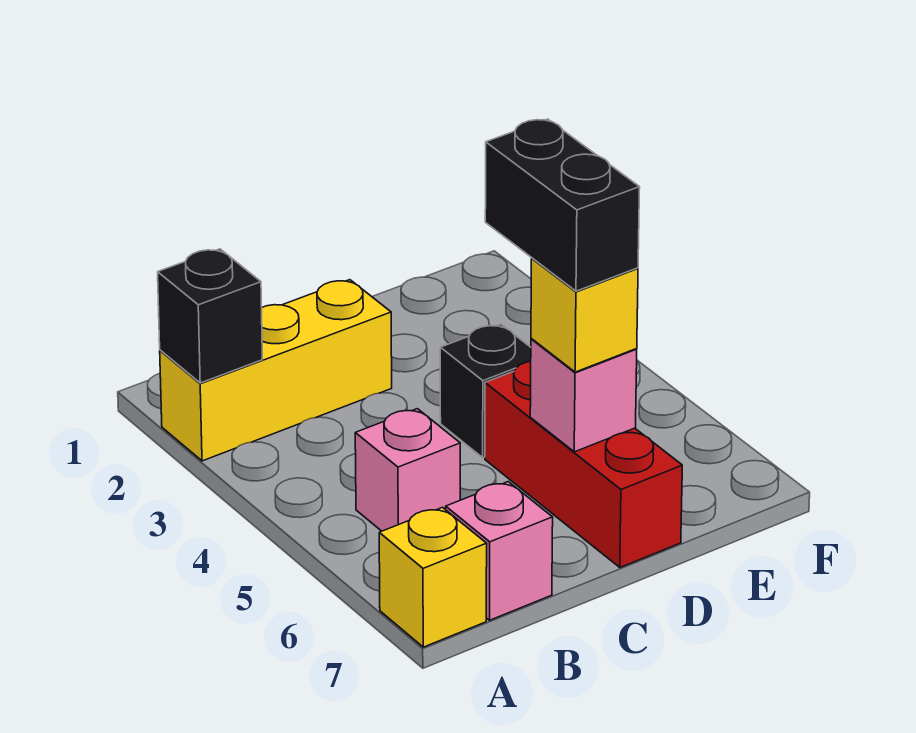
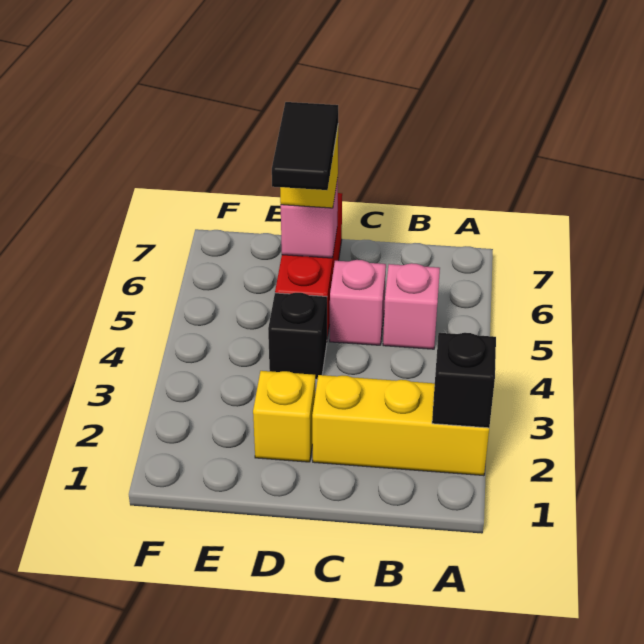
yellow brick A7 level 1 -> yellow brick D2 level 1
pink brick B7 level 1 -> pink brick C5 level 1
black brick D5:D6 level 4 -> black tile D5:D6 level 4

